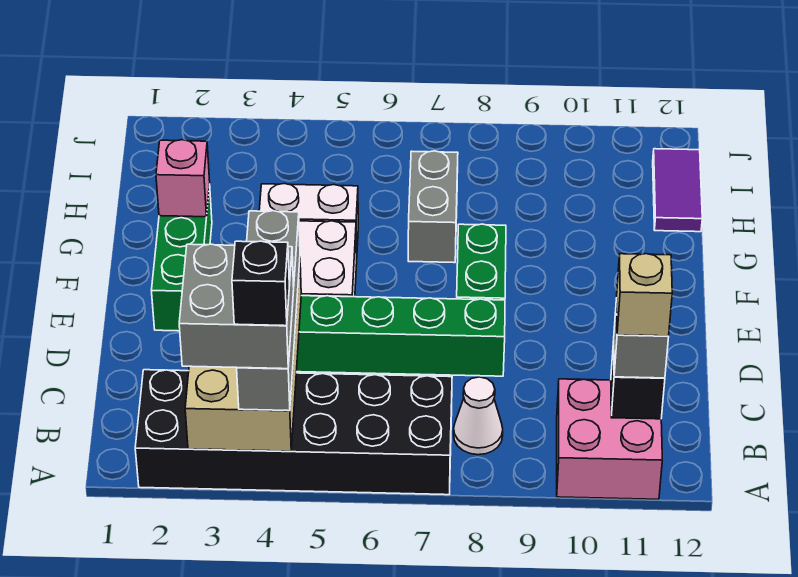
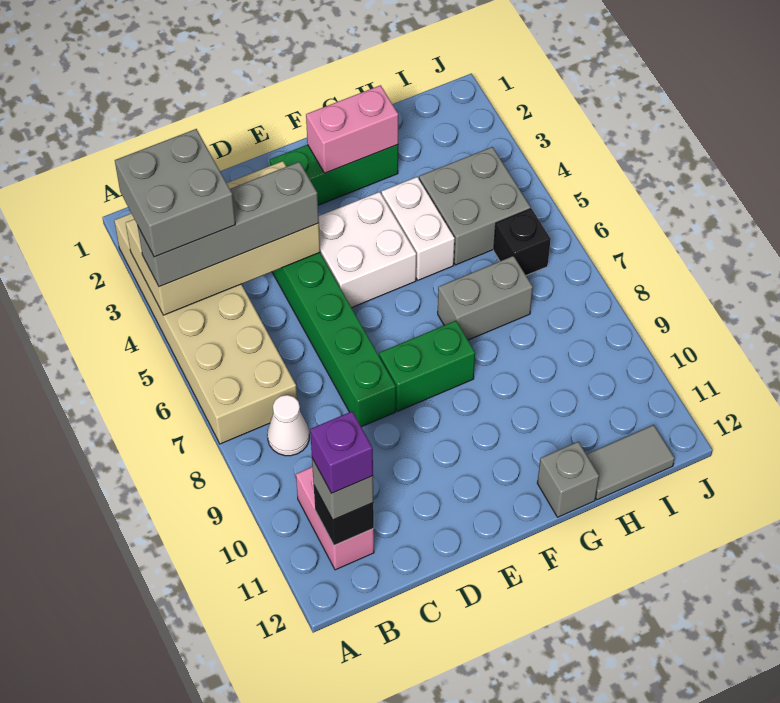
black brick A2:B7 level 1 -> tan brick A2:B7 level 1
black brick A4 level 5 -> black brick I6 level 1
pink brick A10:B11 level 1 -> pink brick B10:B11 level 1
tan brick B11 level 4 -> purple brick B11 level 4
pink brick G2 level 2 -> pink brick F2:G2 level 2
none -> grey brick G12 level 1
none -> grey brick H4:I5 level 1
purple tile H12:I12 level 1 -> grey tile H12:I12 level 1

